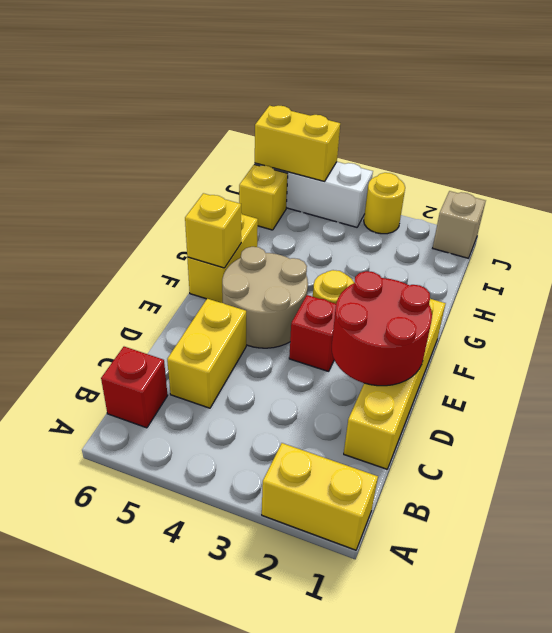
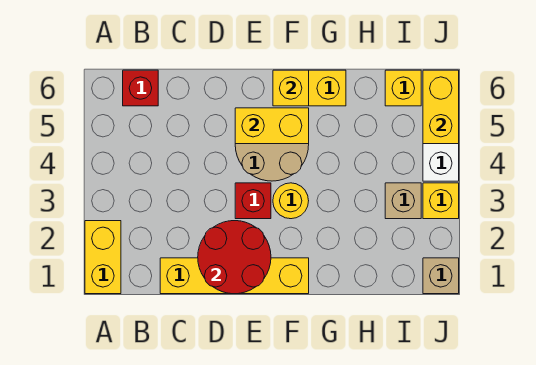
yellow brick C5:D5 level 1 -> yellow brick E5:F5 level 2
none -> tan brick I3 level 1
yellow round brick J3 level 1 -> yellow brick J3 level 1

